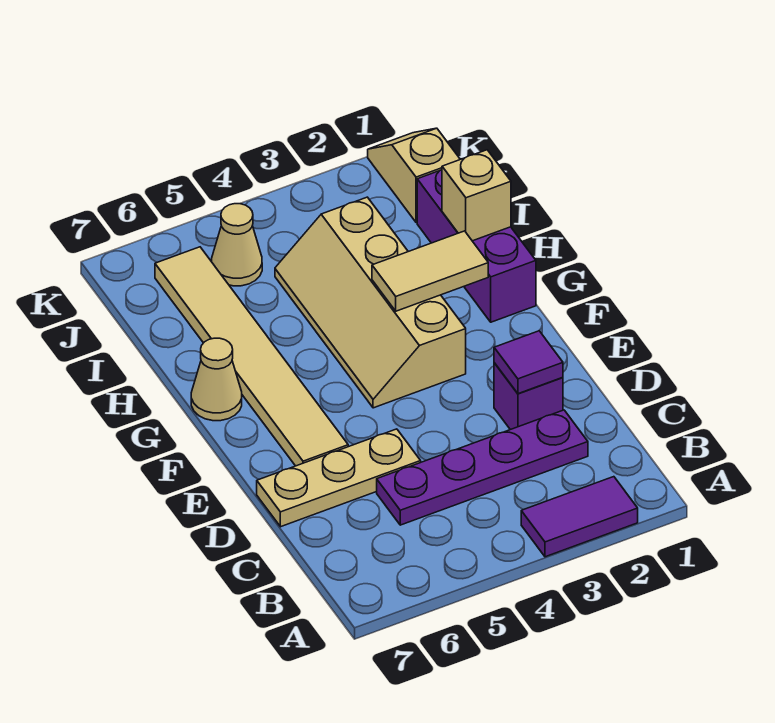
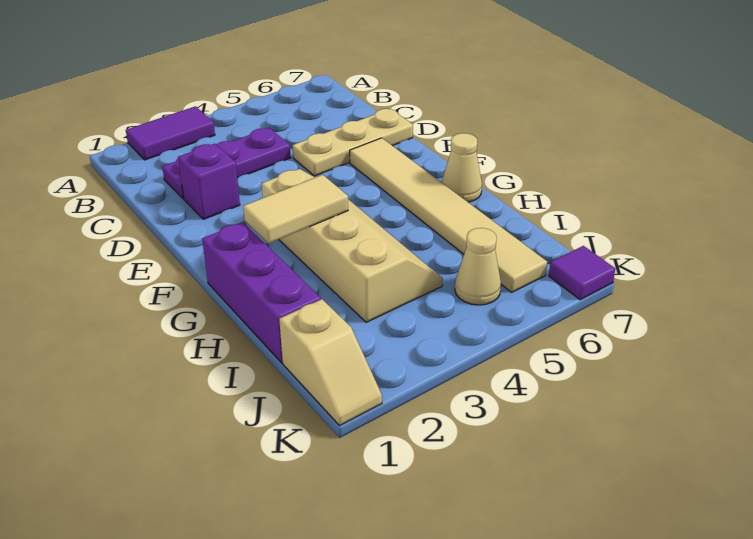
purple plate C2:C5 level 1 -> purple plate C2:C4 level 1
purple tile D2 level 2 -> purple tile K7 level 1
tan brick H1 level 2 -> none

